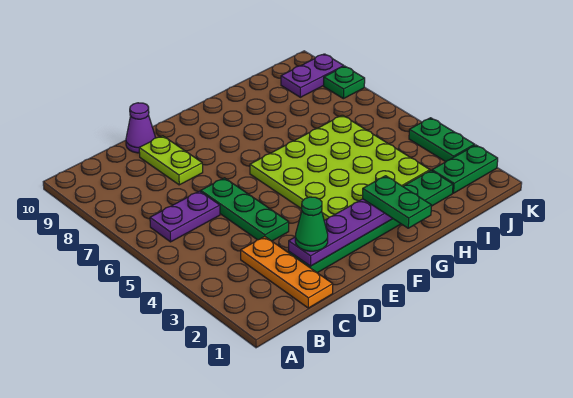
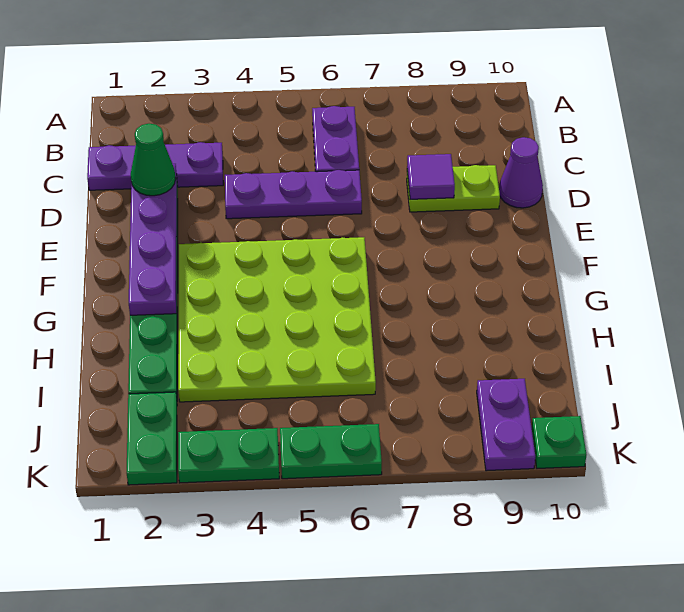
orange plate C1:C3 level 1 -> purple plate C1:C3 level 1
green plate D4:D6 level 1 -> purple plate D4:D6 level 1
none -> purple tile D8 level 2
green plate G1:G2 level 3 -> green plate K5:K6 level 1
green plate K8 level 1 -> green plate K10 level 1

